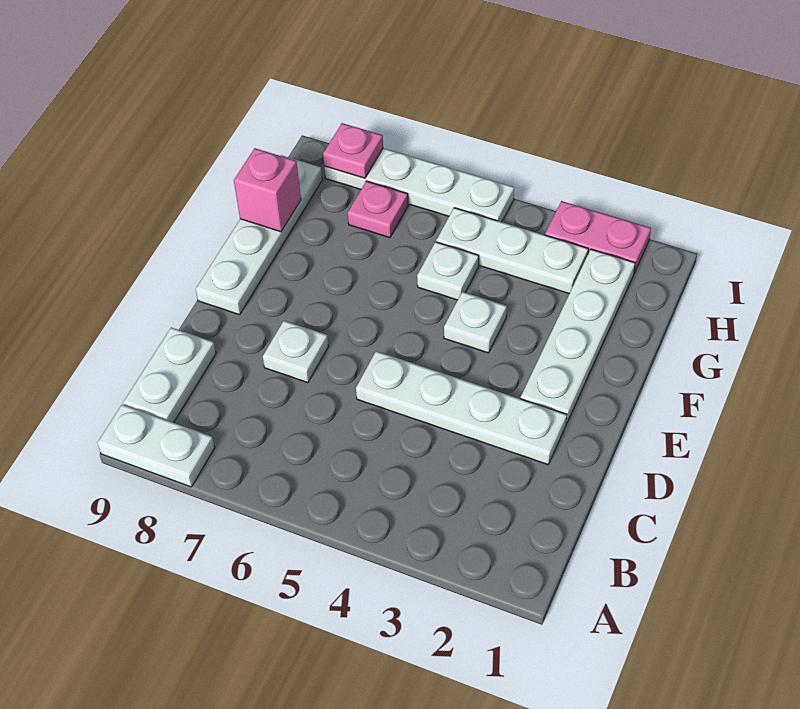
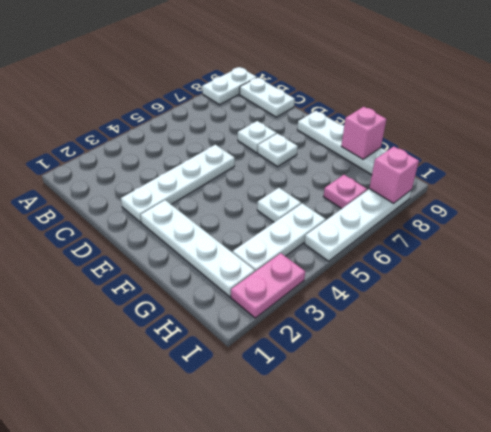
white plate F4 level 1 -> white plate E7 level 1
pink plate I8 level 2 -> pink brick I8 level 2

